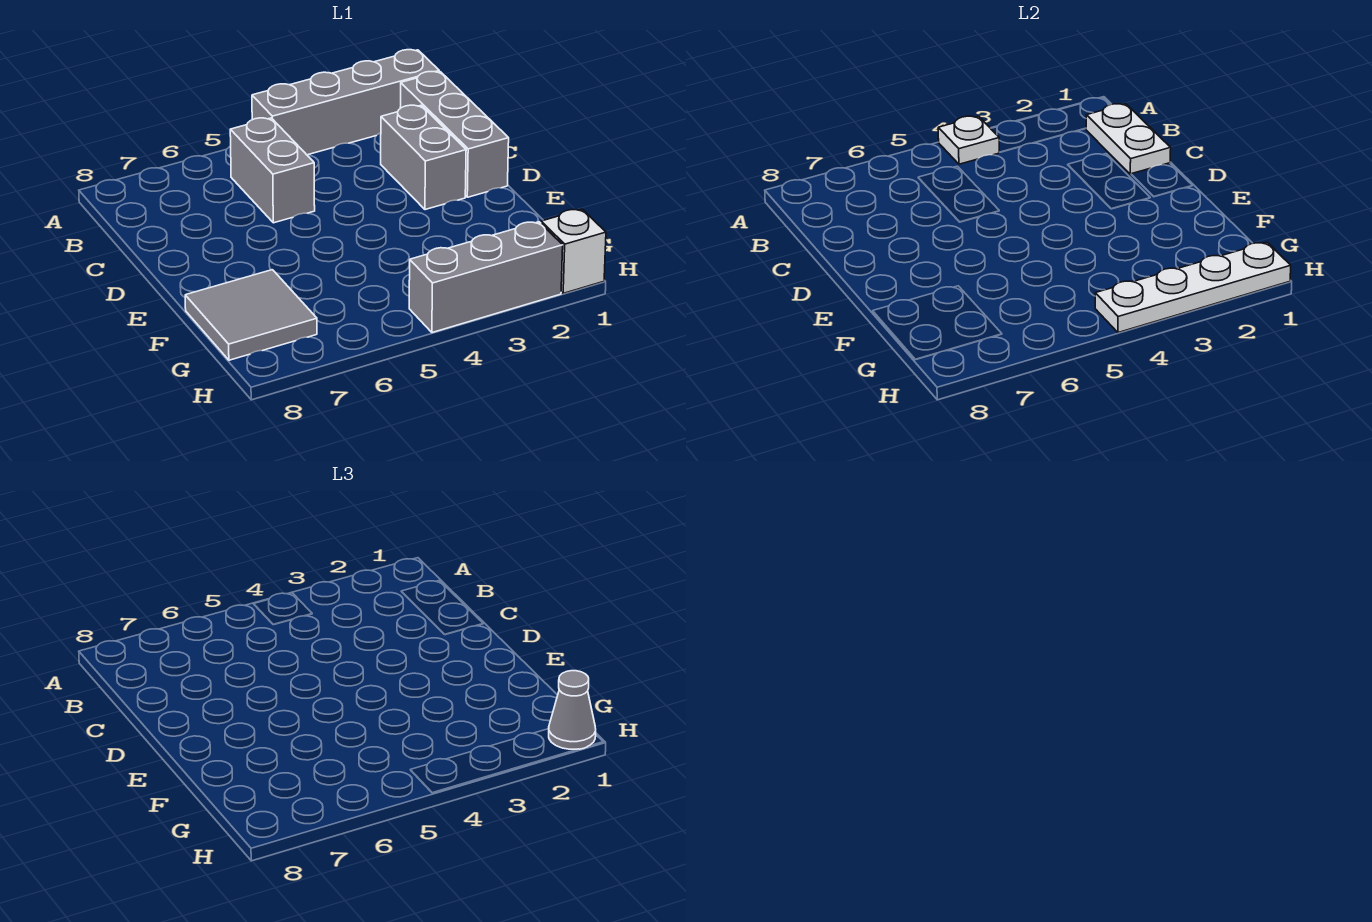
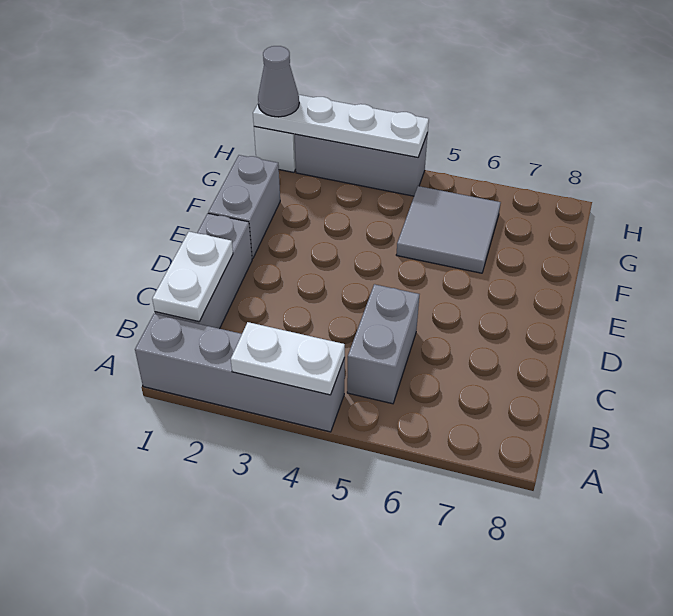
white plate A4 level 2 -> white plate A3:A4 level 2
grey brick C2:D2 level 1 -> grey brick E1:F1 level 1
grey tile F7:G8 level 1 -> grey tile F5:G6 level 1

